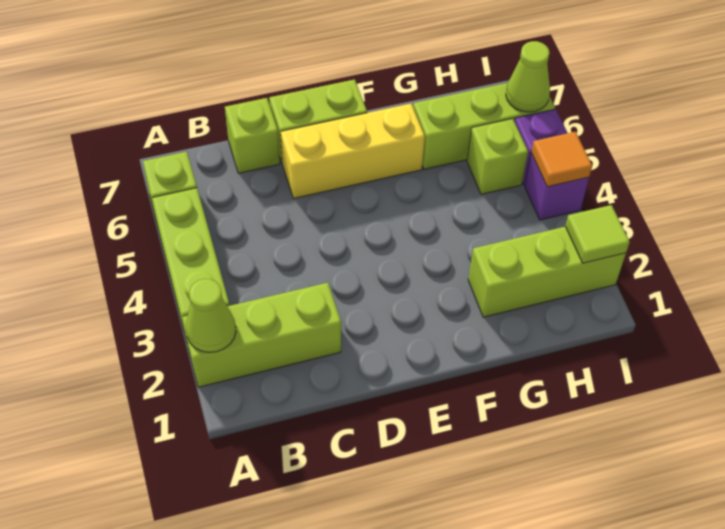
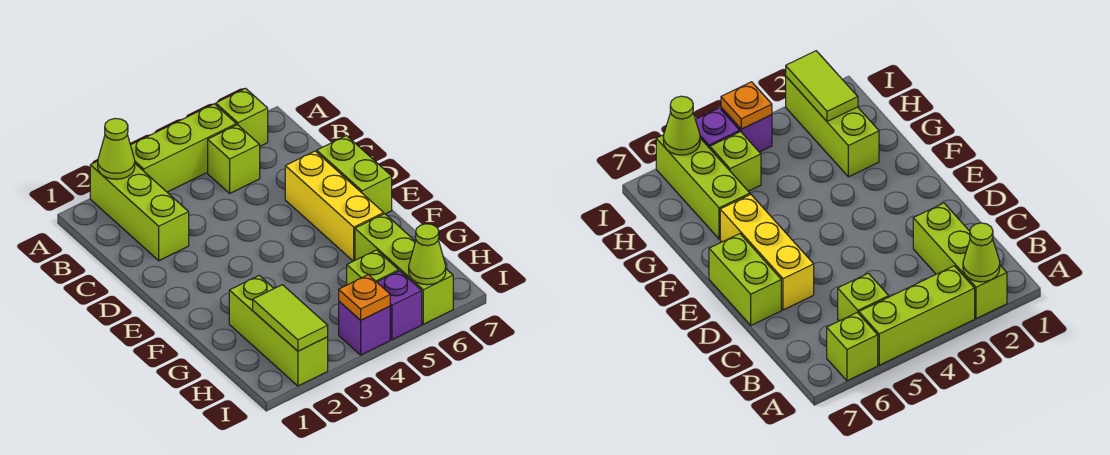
lime brick C7 level 1 -> lime brick B5 level 1
lime tile I2 level 2 -> lime tile H2:I2 level 2
orange tile I4 level 2 -> orange plate I4 level 2

